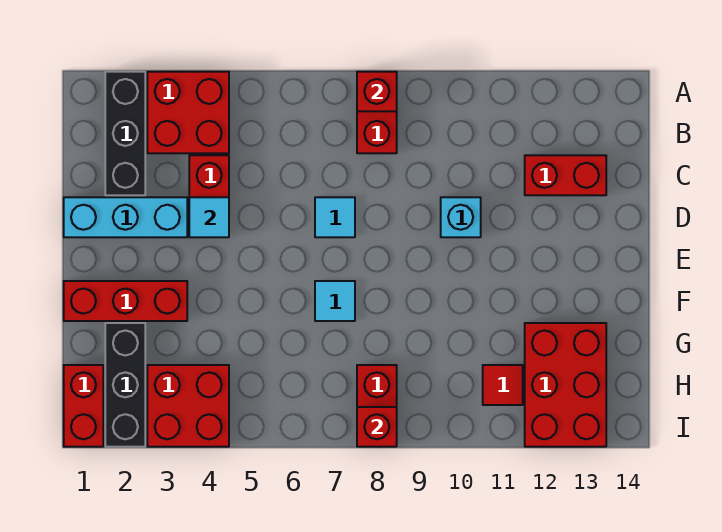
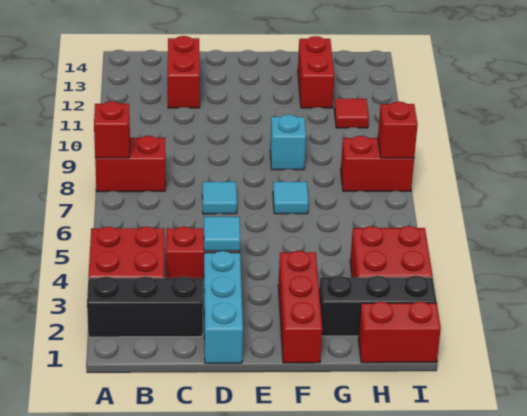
cyan brick D10 level 1 -> cyan brick F9 level 1
red brick G12:I13 level 1 -> red brick G12:G13 level 1

